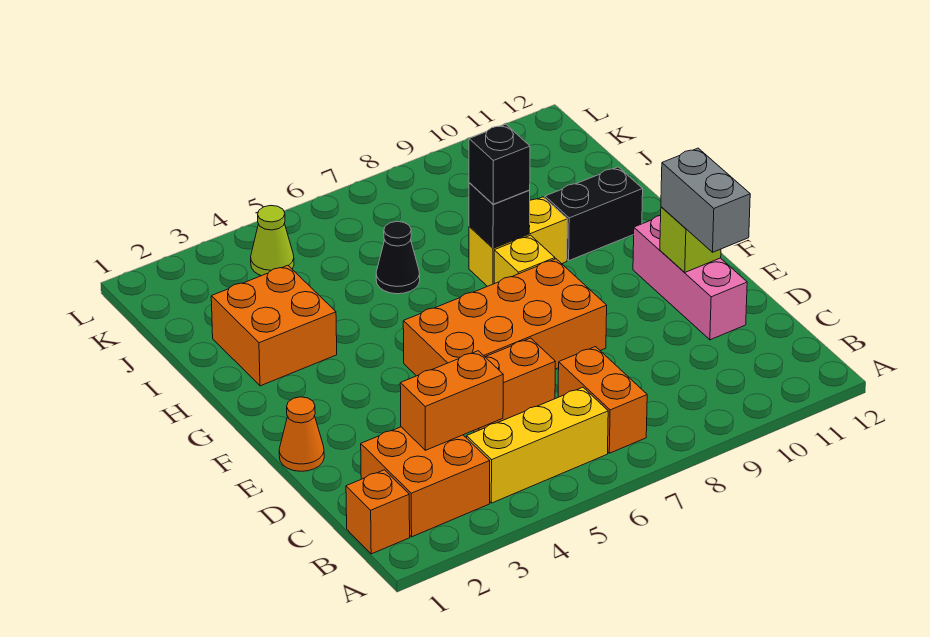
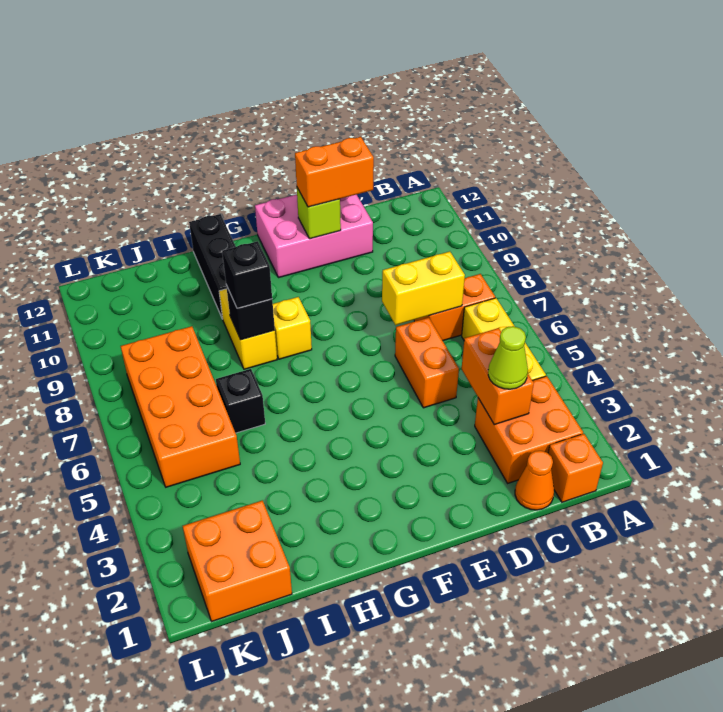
none -> yellow brick C7:D7 level 2
pink brick D11:F11 level 1 -> pink brick D11:F12 level 1
grey brick D11:E11 level 3 -> orange brick D11:E11 level 3
orange cone E1 level 1 -> orange cone C1 level 1
orange brick E5:F8 level 1 -> orange brick J5:K8 level 1
orange brick H2:I3 level 1 -> orange brick J1:K2 level 1
black brick H10:H11 level 1 -> black brick H10:H12 level 1
black cone I6 level 1 -> black brick I6 level 1
lime cone K4 level 1 -> lime cone C3 level 3

